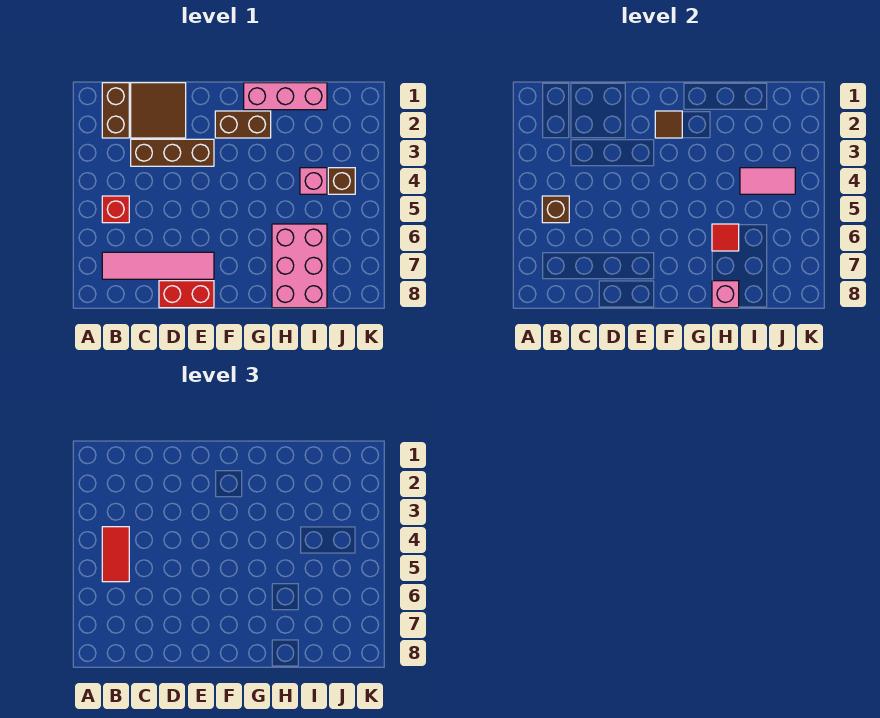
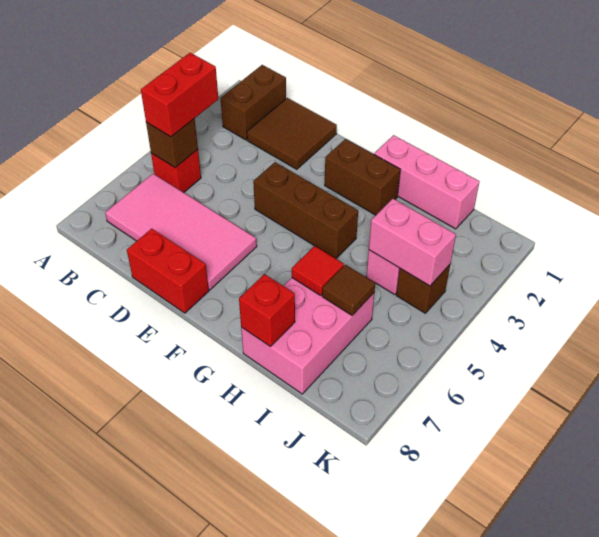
red tile B4:B5 level 3 -> red brick B4:B5 level 3
pink tile B7:E7 level 1 -> pink tile B6:E7 level 1
brown brick C3:E3 level 1 -> brown brick E4:G4 level 1
brown tile F2 level 2 -> brown tile I6 level 2
pink brick H8 level 2 -> red brick H8 level 2
pink tile I4:J4 level 2 -> pink brick I4:J4 level 2

